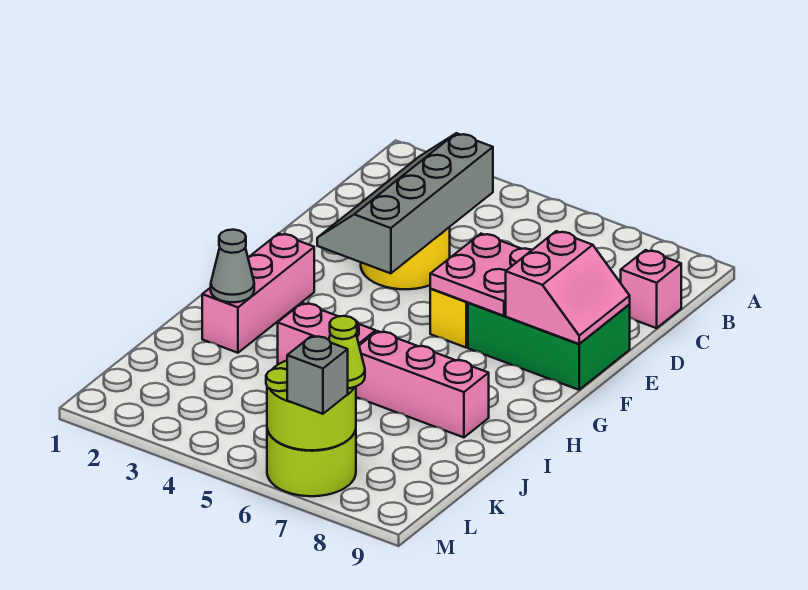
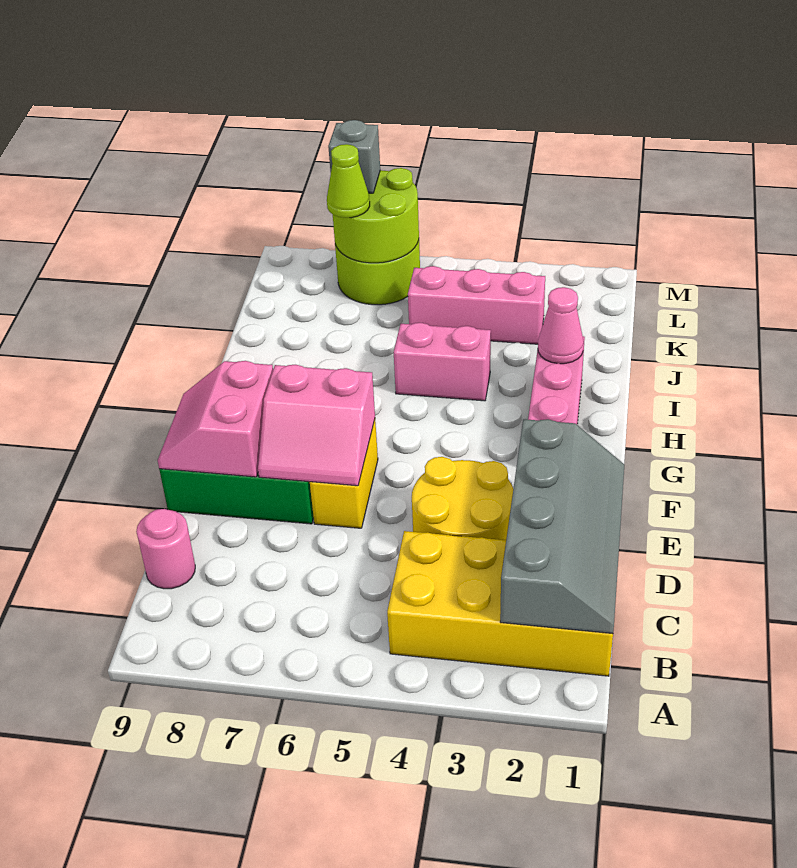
none -> yellow brick B1:C4 level 1
grey slope C3:F4 level 2 top 4 -> grey slope B1:E2 level 2 top 2
pink brick C9 level 1 -> pink round brick C9 level 1
pink plate E6:F7 level 2 -> pink slope E6:F7 level 2 top F
grey cone I2 level 2 -> pink cone I2 level 2
pink brick I6:I8 level 1 -> pink brick K3:K5 level 1

